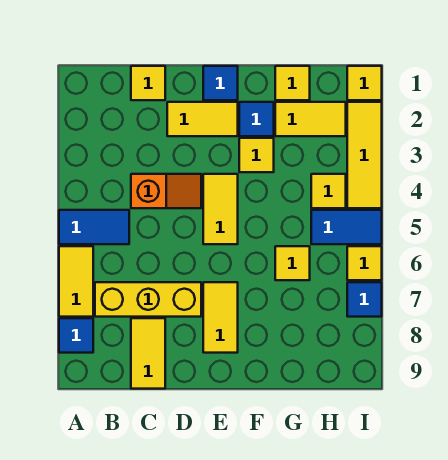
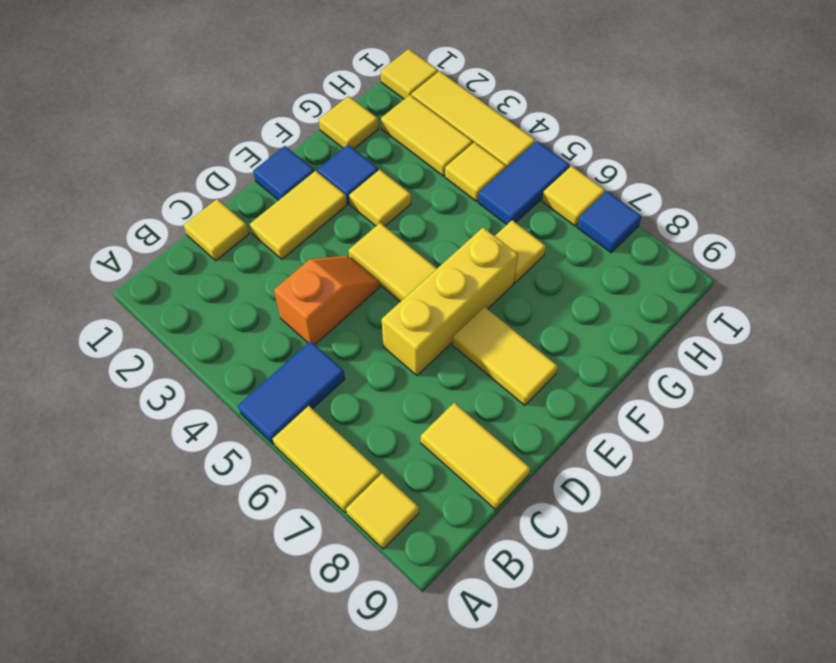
blue tile A8 level 1 -> yellow tile A8 level 1
yellow brick B7:D7 level 1 -> yellow brick D6:F6 level 1
yellow tile G2:H2 level 1 -> yellow tile H2:H3 level 1

